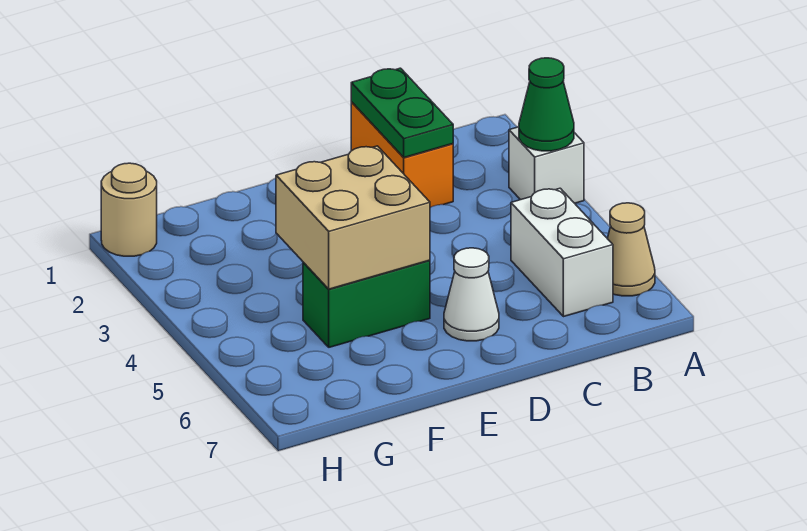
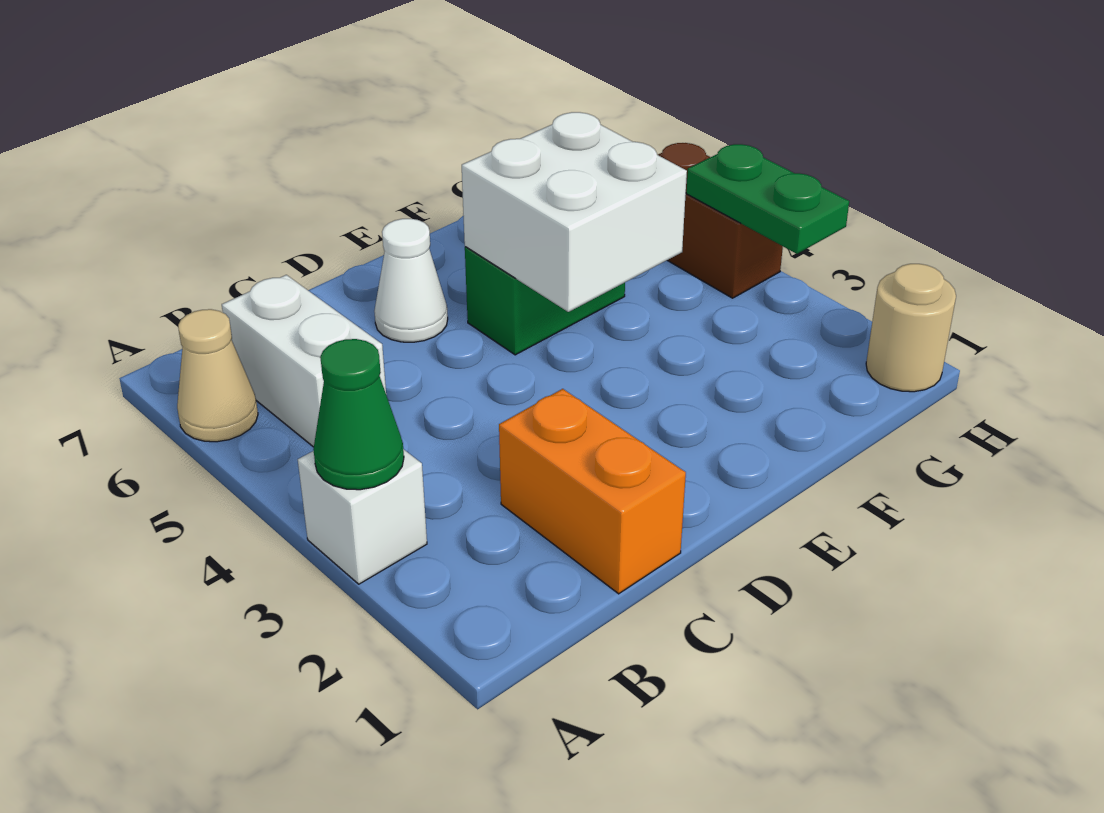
green plate C1:C2 level 2 -> green plate H3:H4 level 2
tan brick E4:F5 level 2 -> white brick E4:F5 level 2
none -> brown brick H4:H5 level 1

